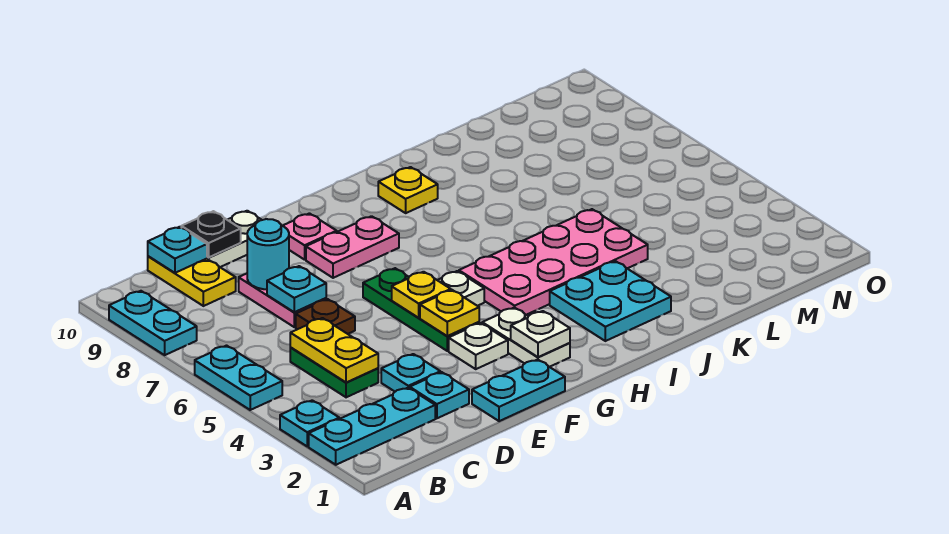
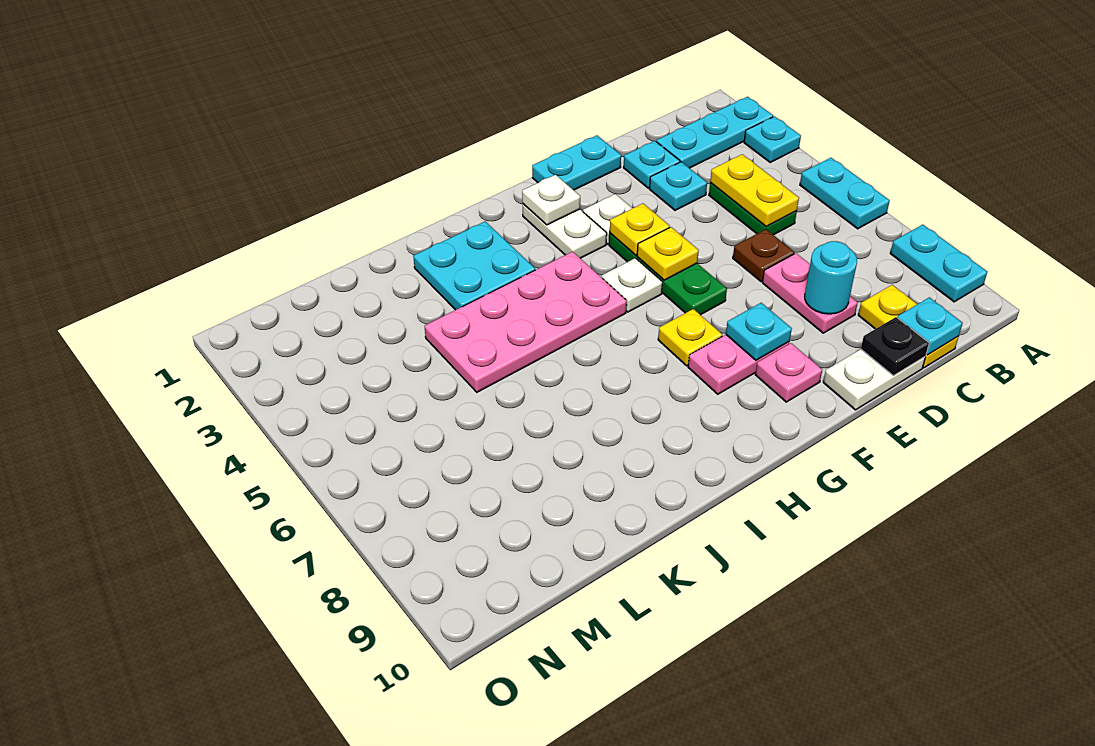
cyan plate D7 level 2 -> cyan plate F8 level 2
yellow plate I9 level 1 -> yellow plate G7 level 1

